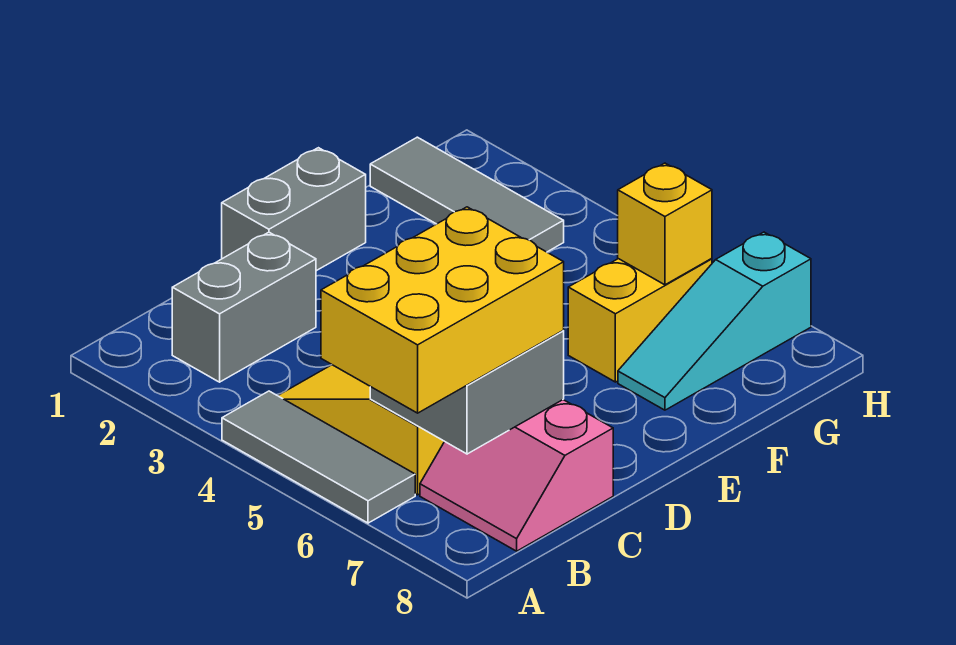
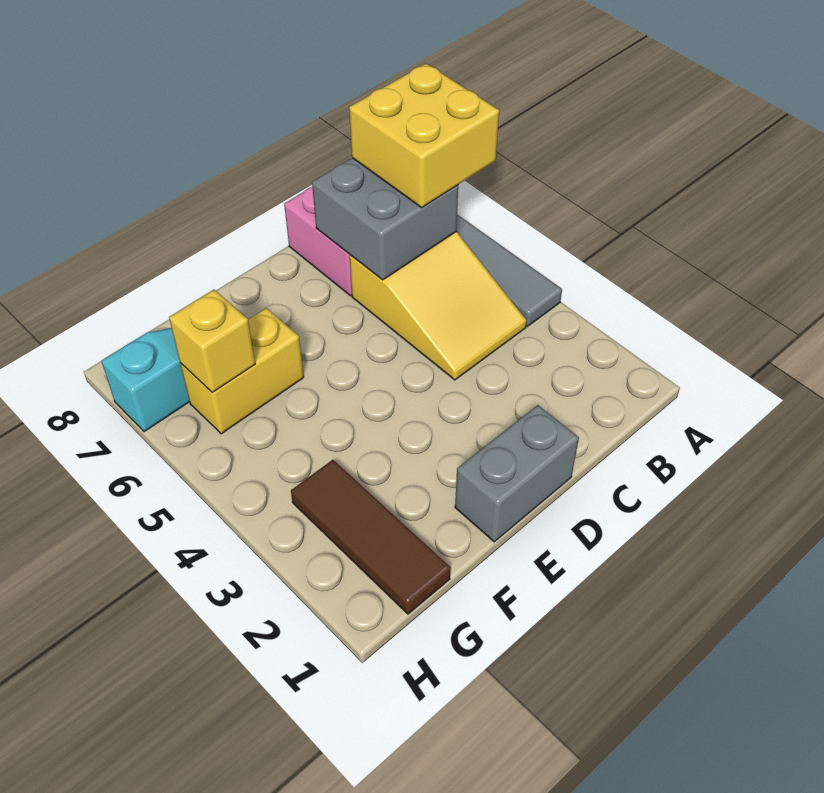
yellow brick A6:C7 level 3 -> yellow brick A6:B7 level 3
grey brick B2:C2 level 1 -> none
grey tile G1:G3 level 1 -> brown tile G1:G3 level 1

